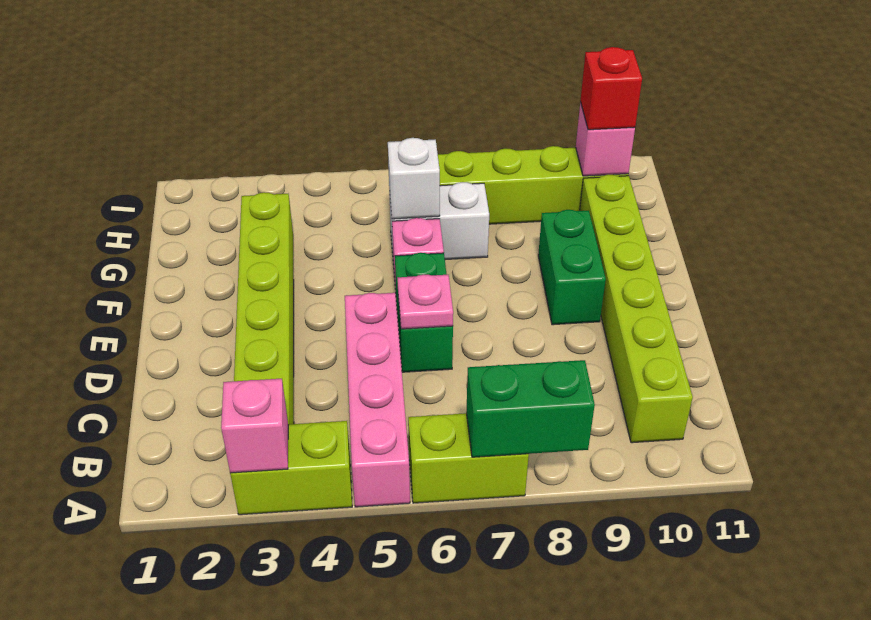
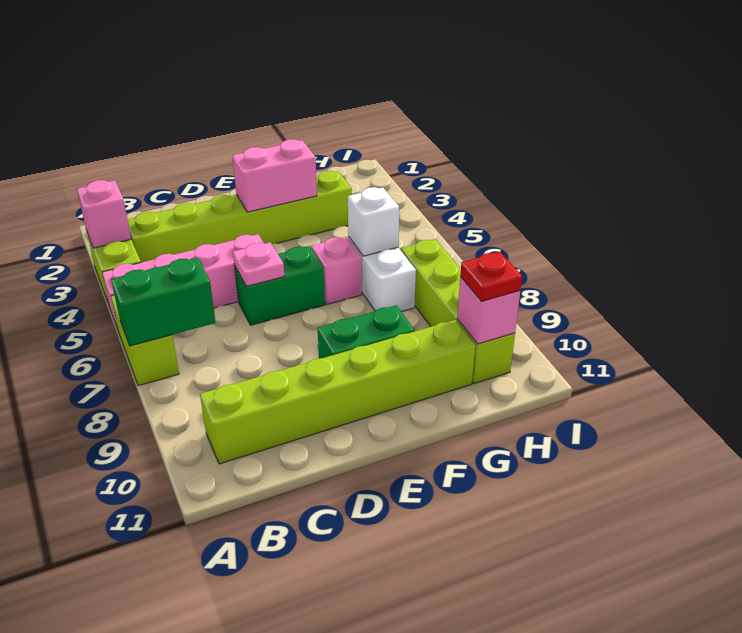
green brick A7:A8 level 2 -> green brick A7:B7 level 2
none -> pink brick E3:F3 level 2
red brick H10 level 3 -> red plate H10 level 3

